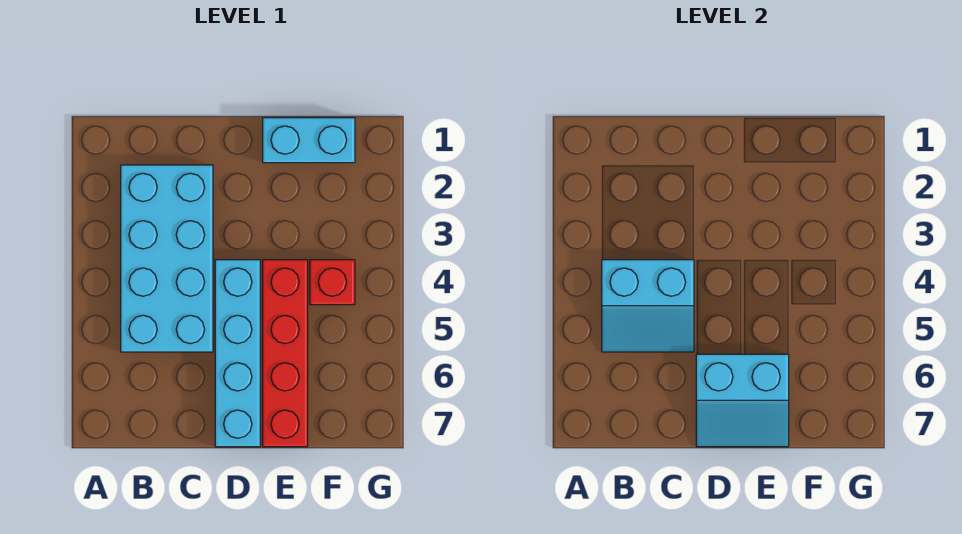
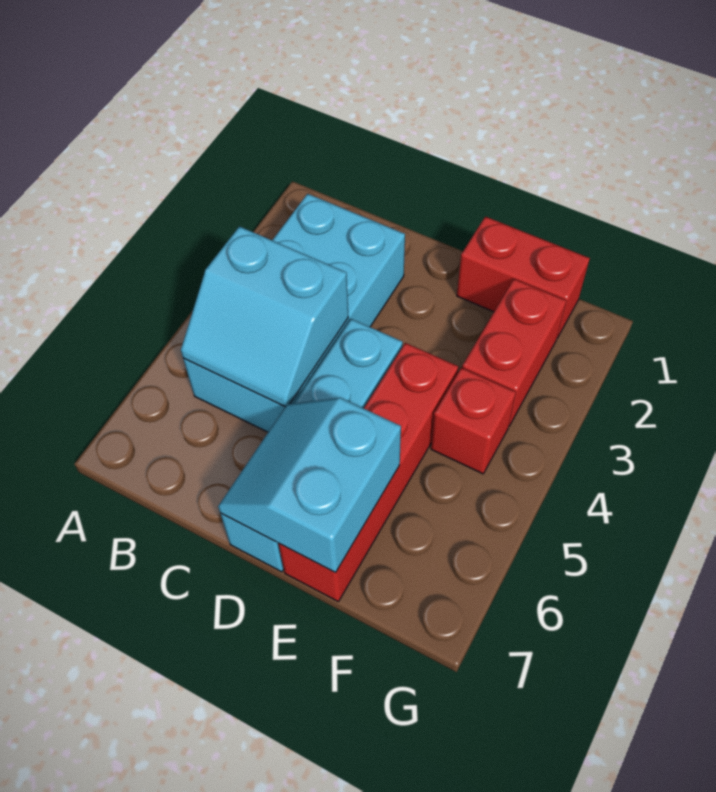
cyan slope D6:E7 level 2 top 6 -> cyan slope D6:E7 level 2 top E
cyan brick E1:F1 level 1 -> red brick E1:F1 level 1
none -> red brick F2:F3 level 1

